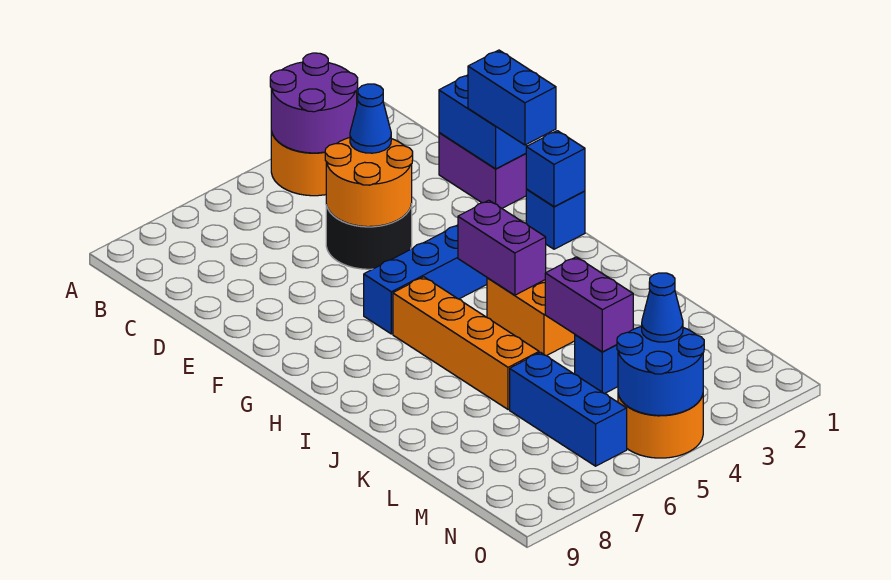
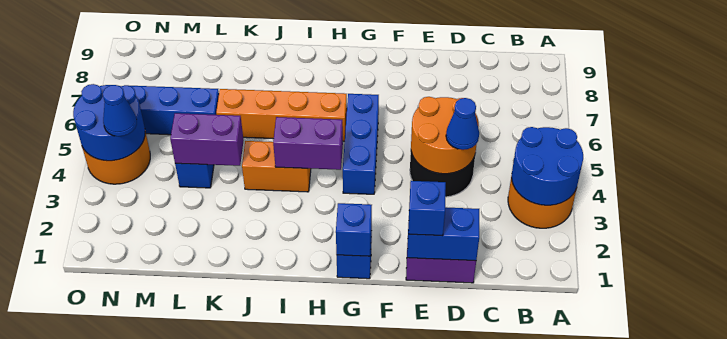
purple round brick A3:B4 level 2 -> blue round brick A3:B4 level 2
blue brick E1:F1 level 3 -> blue brick E1 level 3

